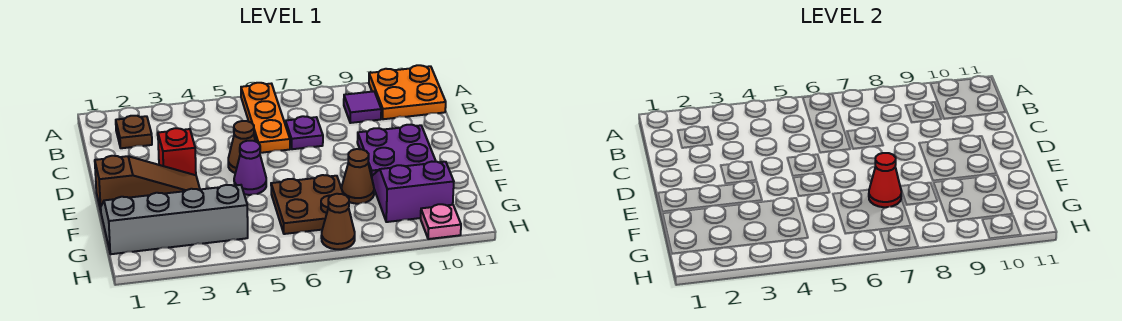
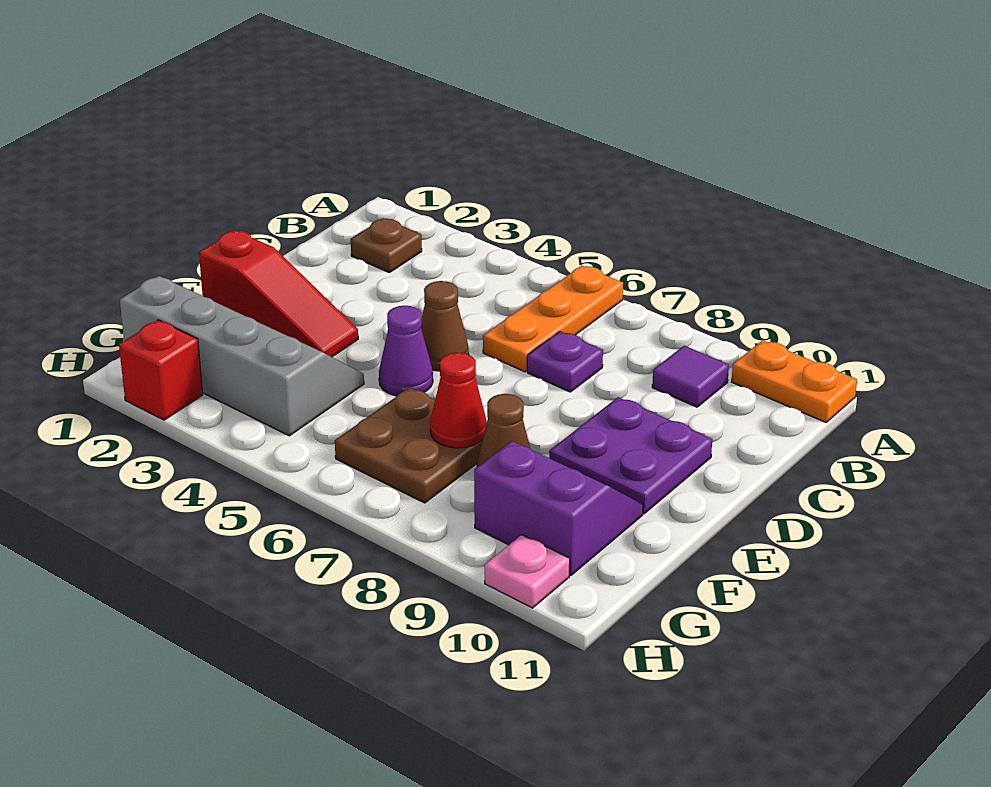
orange plate A10:B11 level 1 -> orange plate A10:A11 level 1
red brick D3 level 1 -> red brick H2 level 1
brown slope E1:E3 level 1 top 1 -> red slope E1:E3 level 1 top 1
brown cone H7 level 1 -> none

